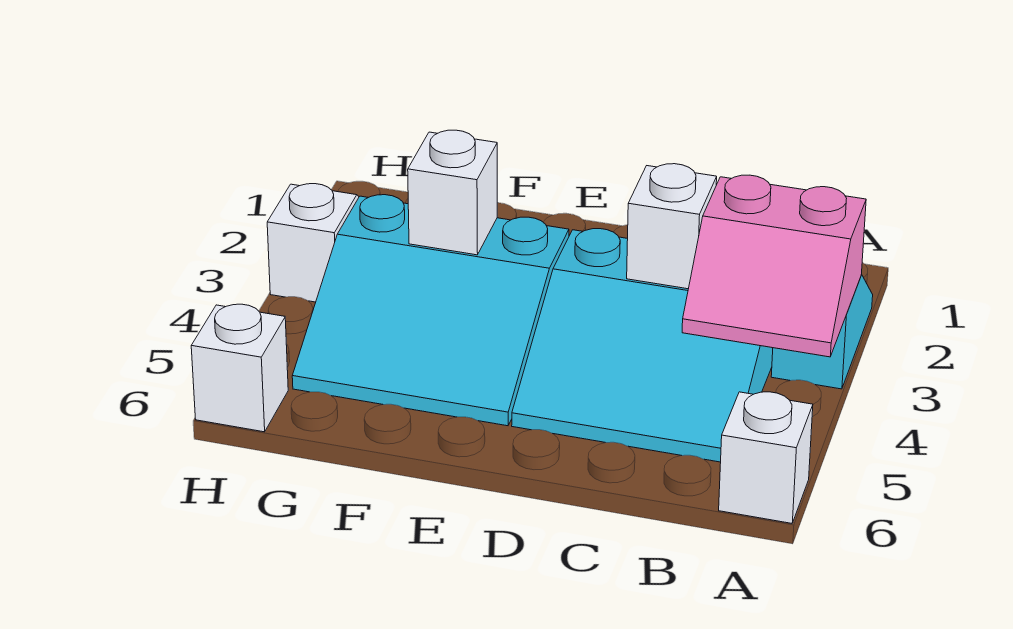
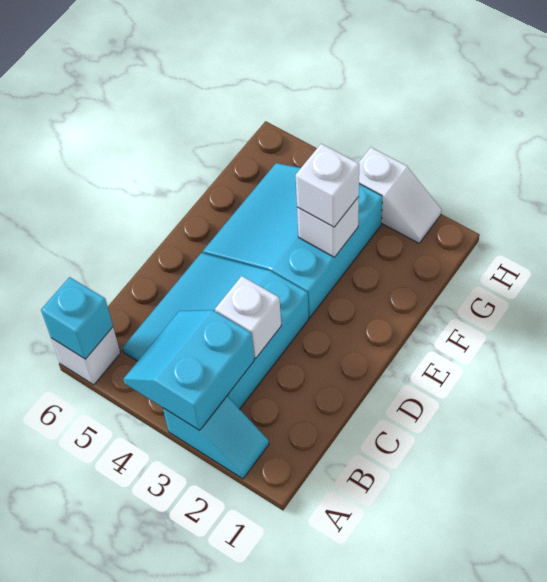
pink slope A3:B4 level 2 top 3 -> cyan slope A3:B4 level 2 top 3
none -> cyan brick A6 level 2
white brick H6 level 1 -> white brick F3 level 3

